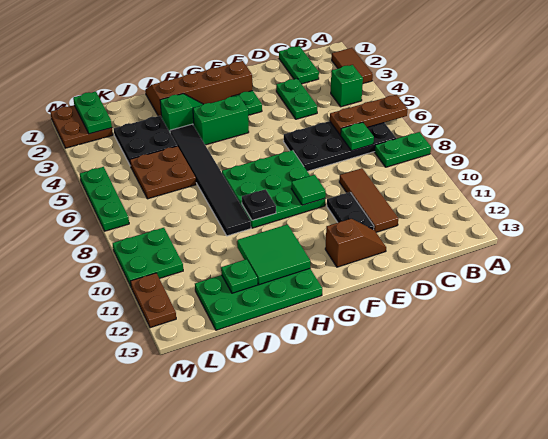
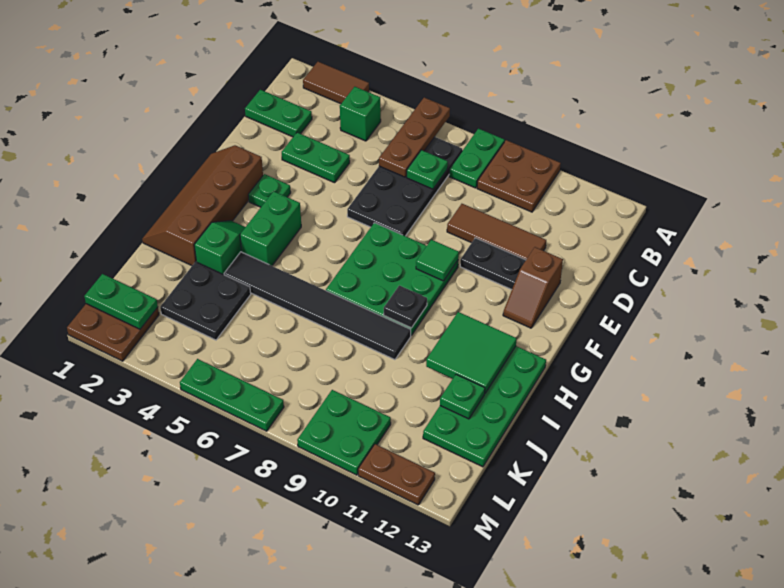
brown slope E12:F12 level 1 top F -> brown slope E12:F12 level 1 top E
brown plate J5:K6 level 1 -> brown plate A9:B10 level 1

